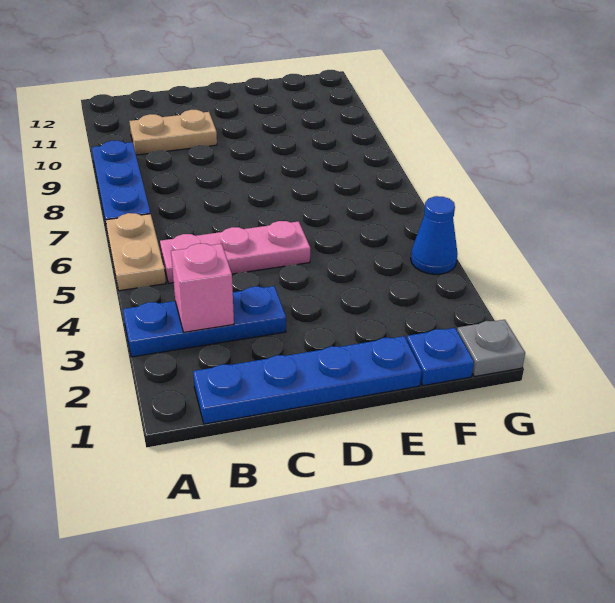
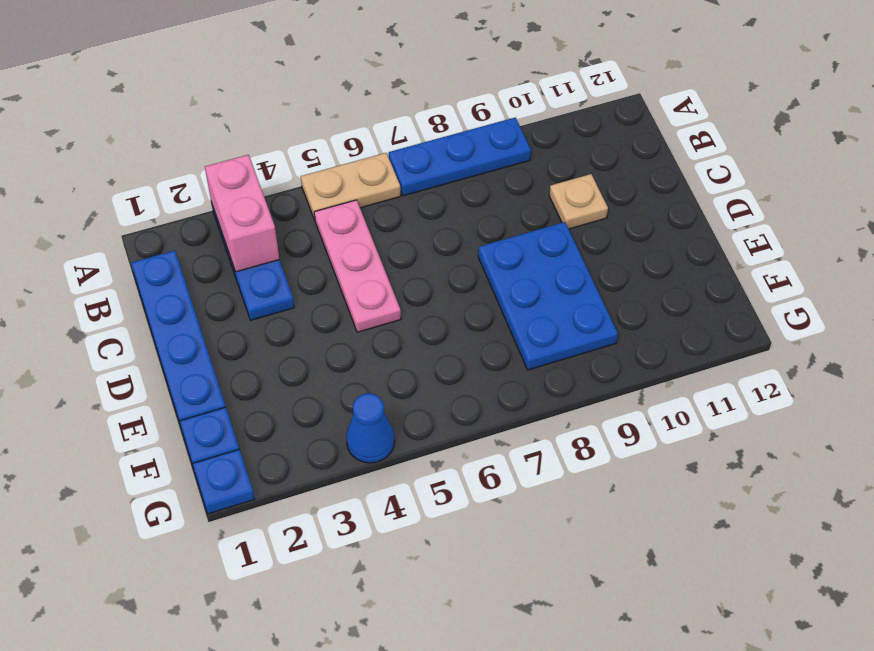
pink brick B3 level 2 -> pink brick A3:B3 level 2
tan plate B10:C10 level 1 -> tan plate C10 level 1
none -> blue plate D8:F9 level 1
grey plate G1 level 1 -> blue plate G1 level 1

